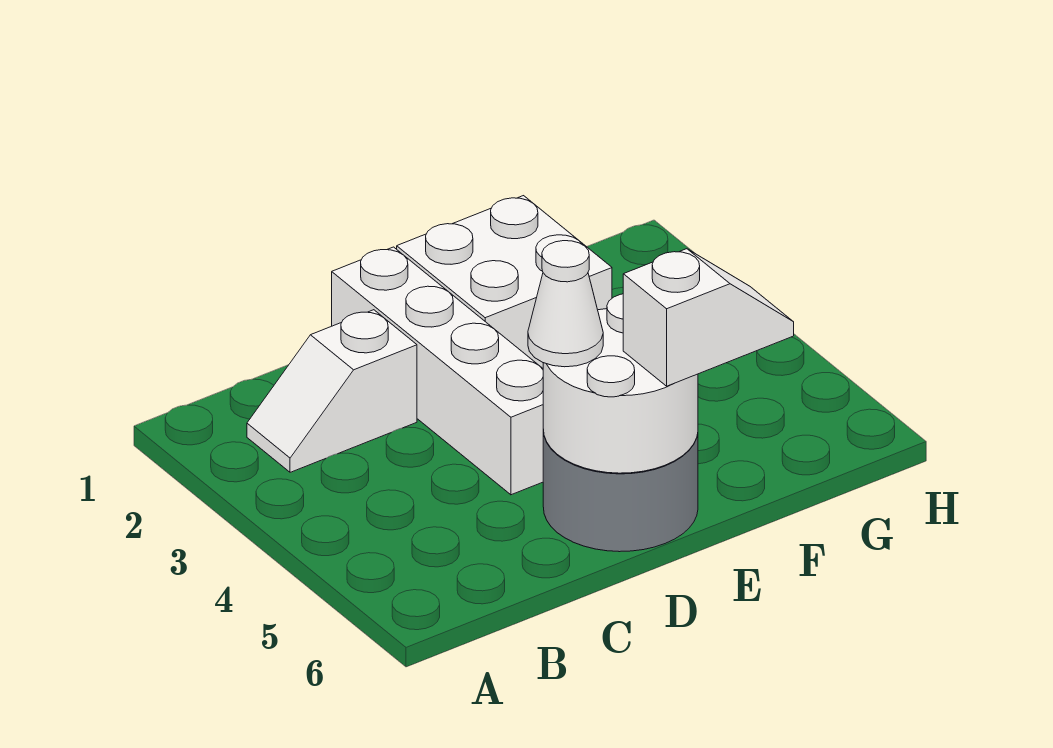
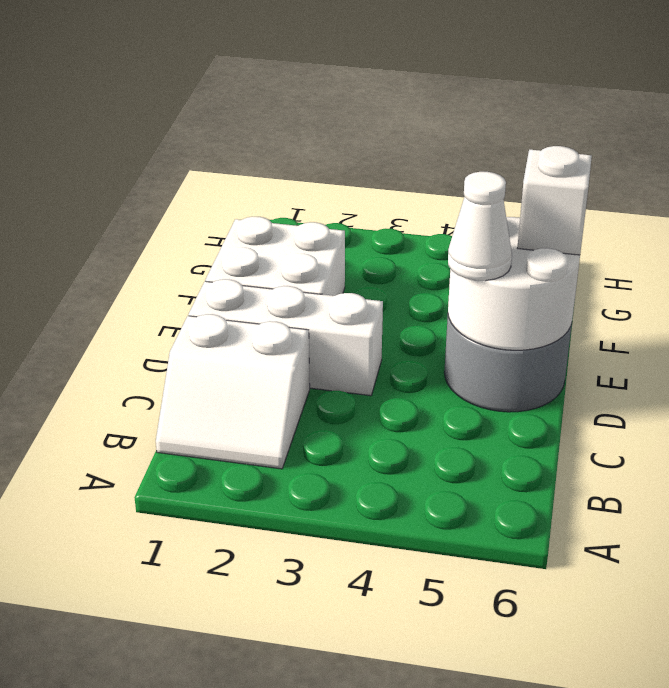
white slope B2:C2 level 1 top C -> white slope B1:C2 level 1 top C
white brick D1:D4 level 1 -> white brick D1:D3 level 1

